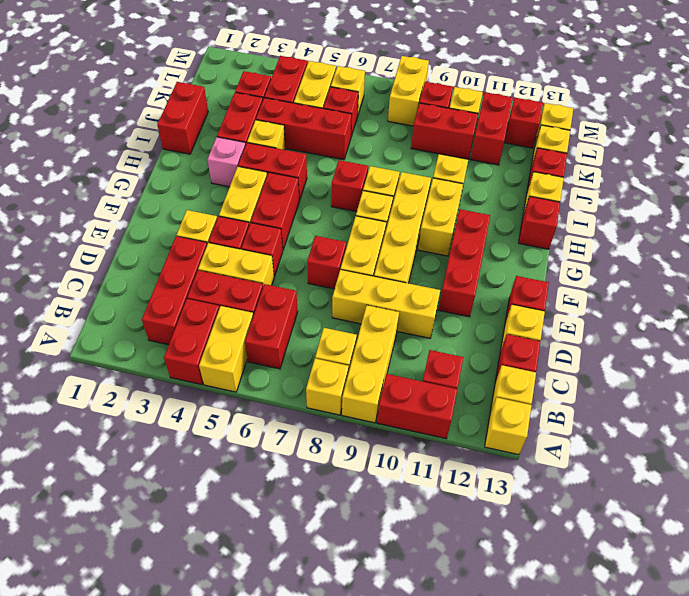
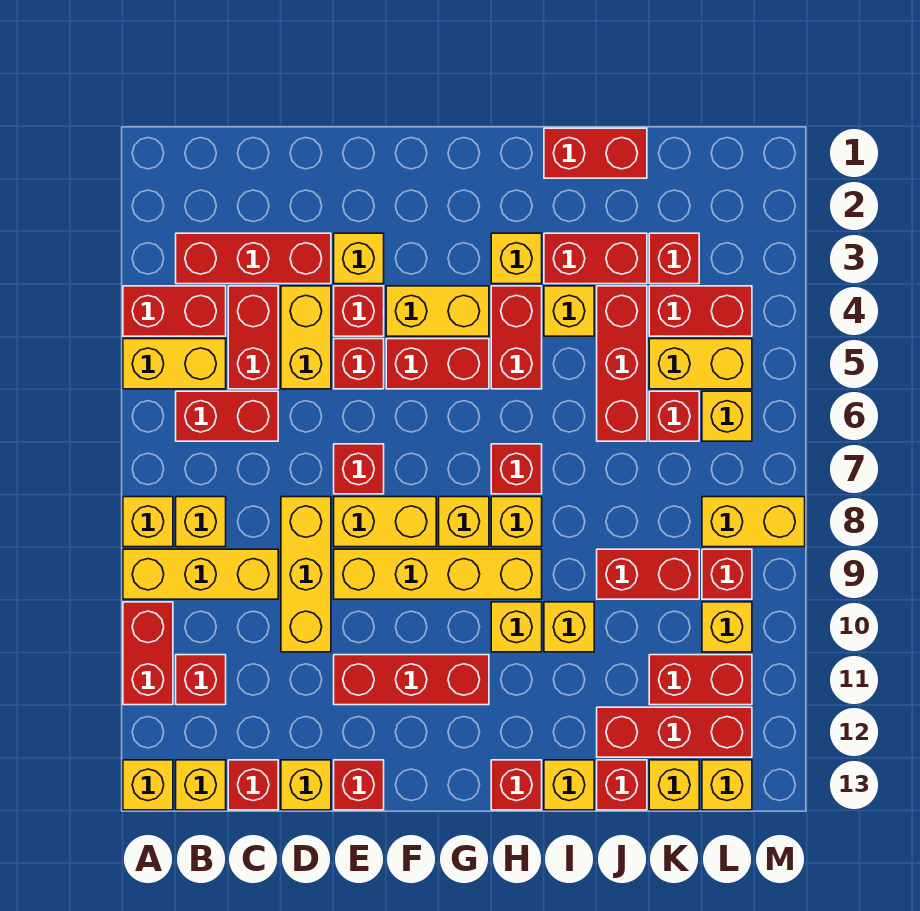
yellow brick G10:H10 level 1 -> yellow brick H10 level 1
pink brick H3 level 1 -> yellow brick H3 level 1
red brick K9:K10 level 1 -> red brick J9:K9 level 1
red brick L12 level 1 -> red brick J12:L12 level 1

